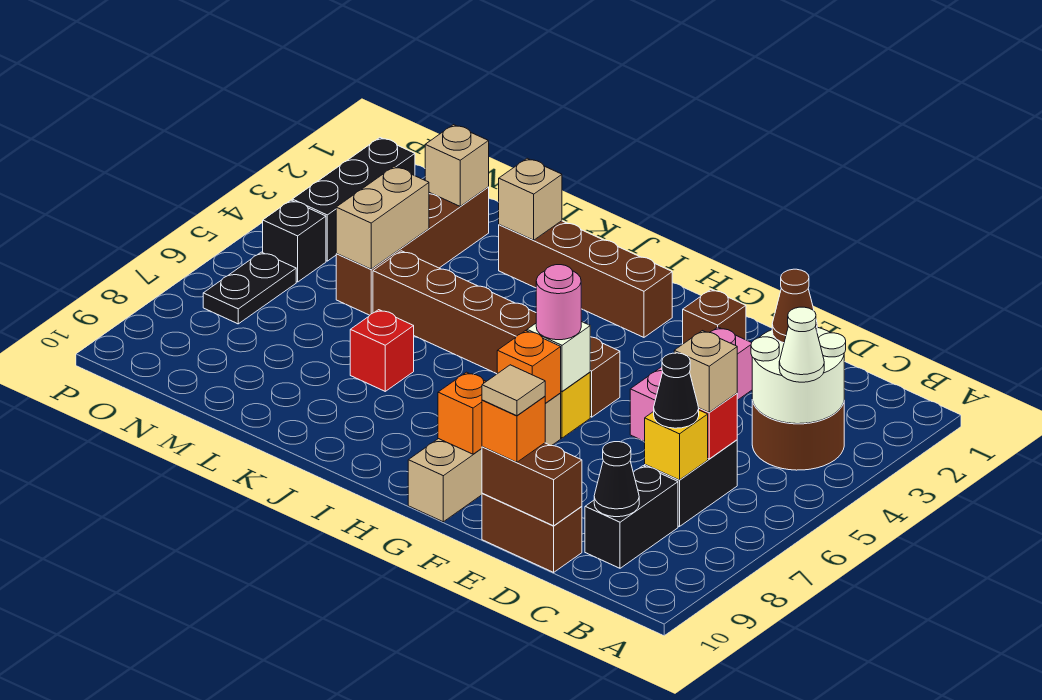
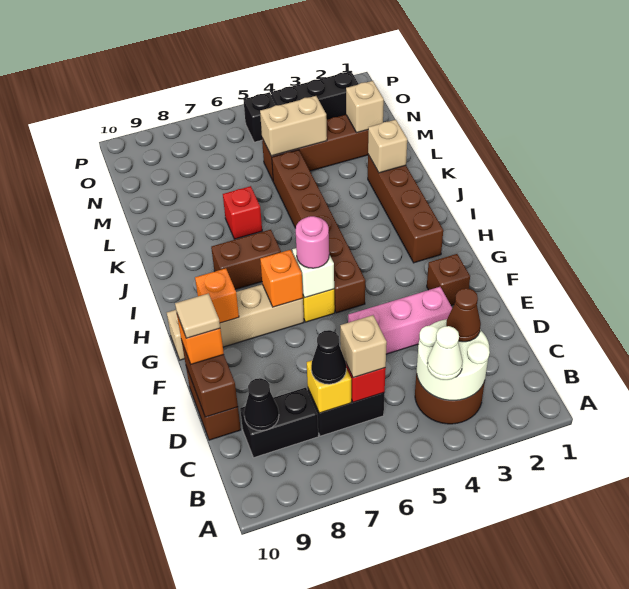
none -> brown brick I7:I8 level 1
black plate O6:O7 level 1 -> none

